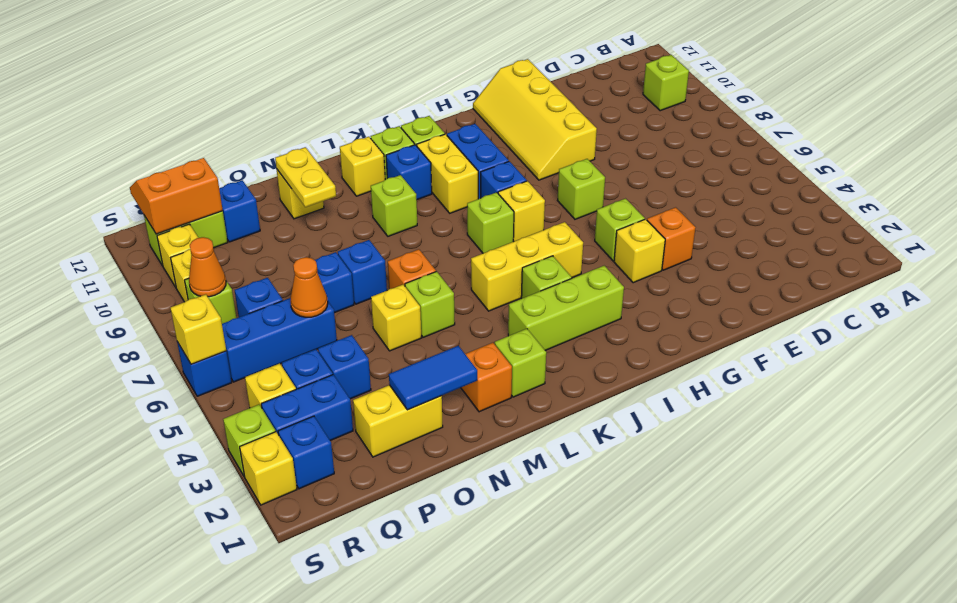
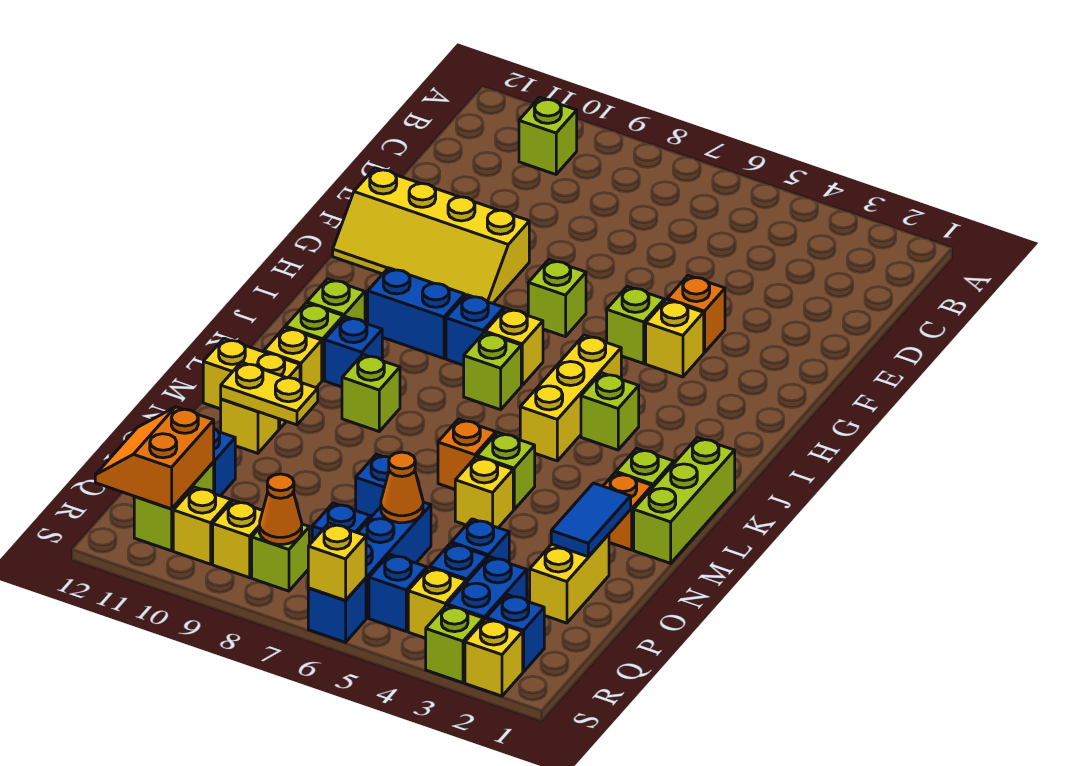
lime brick I3:K3 level 1 -> lime brick K1:M1 level 1
yellow brick J9:J10 level 1 -> yellow brick M11:M12 level 1
blue brick N7 level 1 -> blue brick R5 level 1

